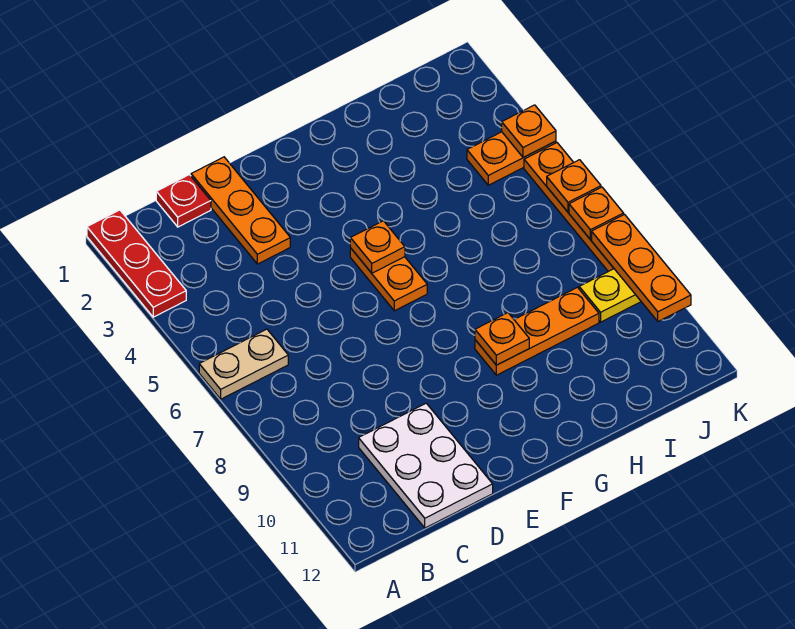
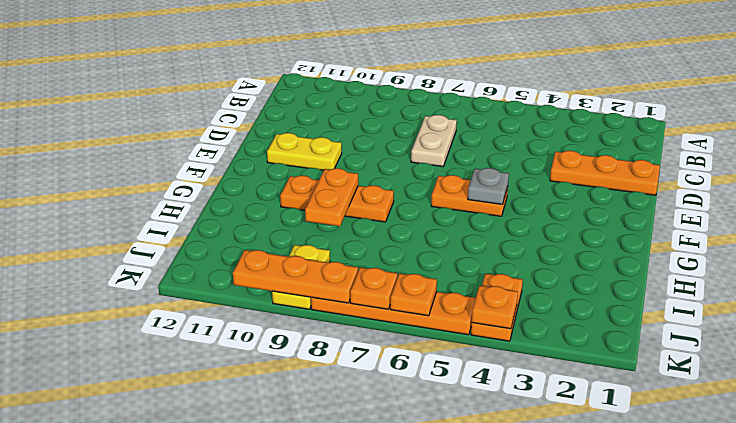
red plate A1:A3 level 1 -> none
tan plate A6:B6 level 1 -> tan plate C7:D7 level 1
red plate C1 level 1 -> none
white plate C10:D12 level 1 -> none
none -> yellow plate E10:E11 level 1
orange plate F5 level 2 -> grey plate F5 level 2
orange plate G9:I9 level 1 -> orange plate G8:G10 level 1
orange plate G9 level 2 -> orange plate G9:H9 level 2

